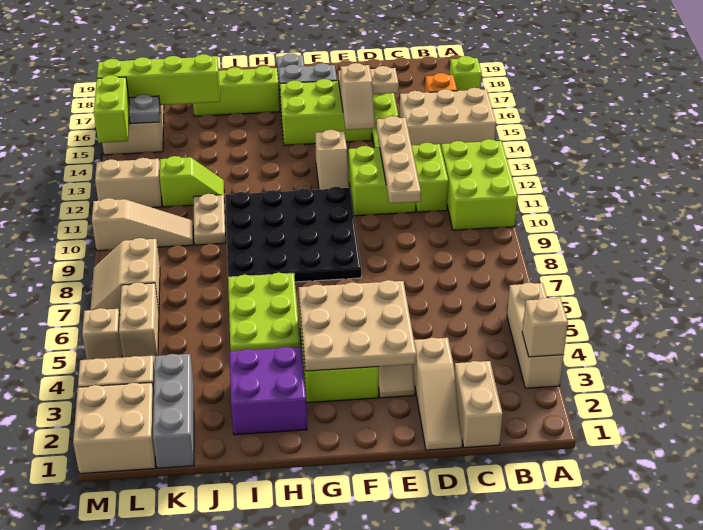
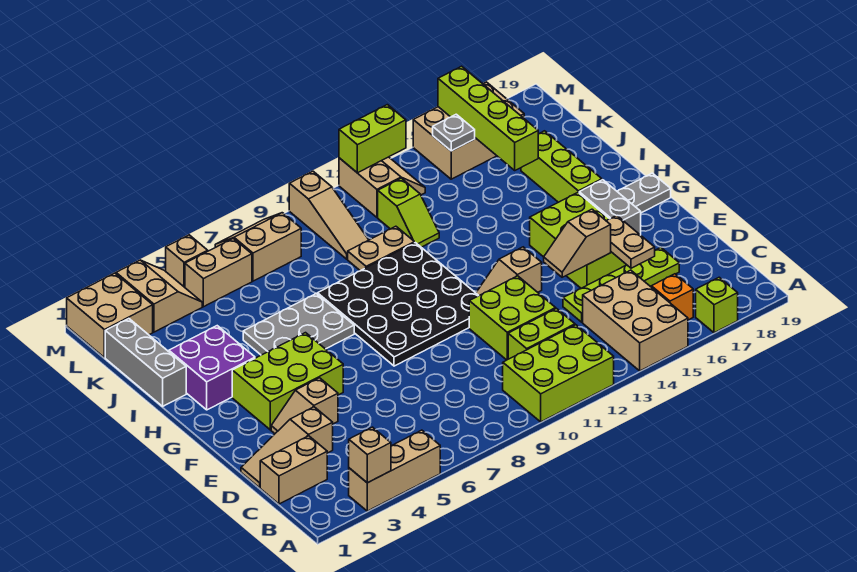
tan plate D10:D13 level 2 -> none
tan plate E3:G5 level 2 -> none
lime plate H5:I7 level 1 -> grey plate H5:I7 level 1
grey brick K1:K3 level 1 -> grey brick I1:K1 level 1
lime brick M14:M15 level 2 -> lime brick M12:M13 level 2

